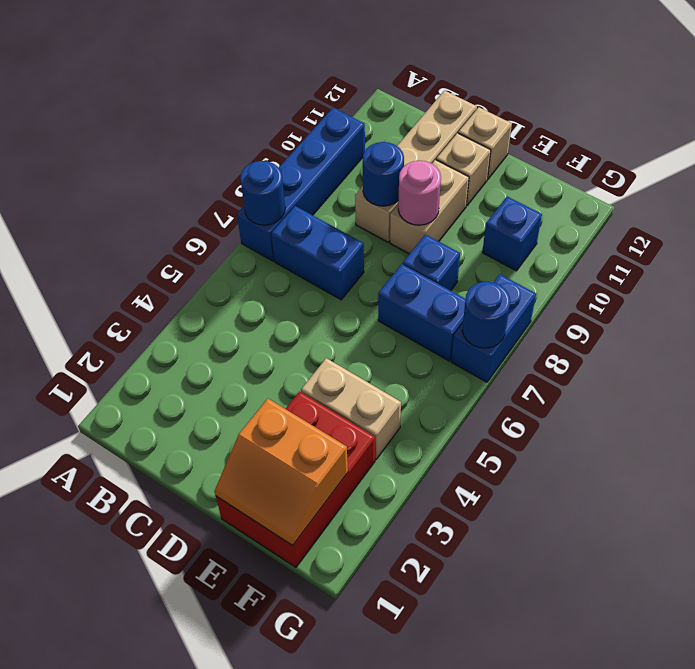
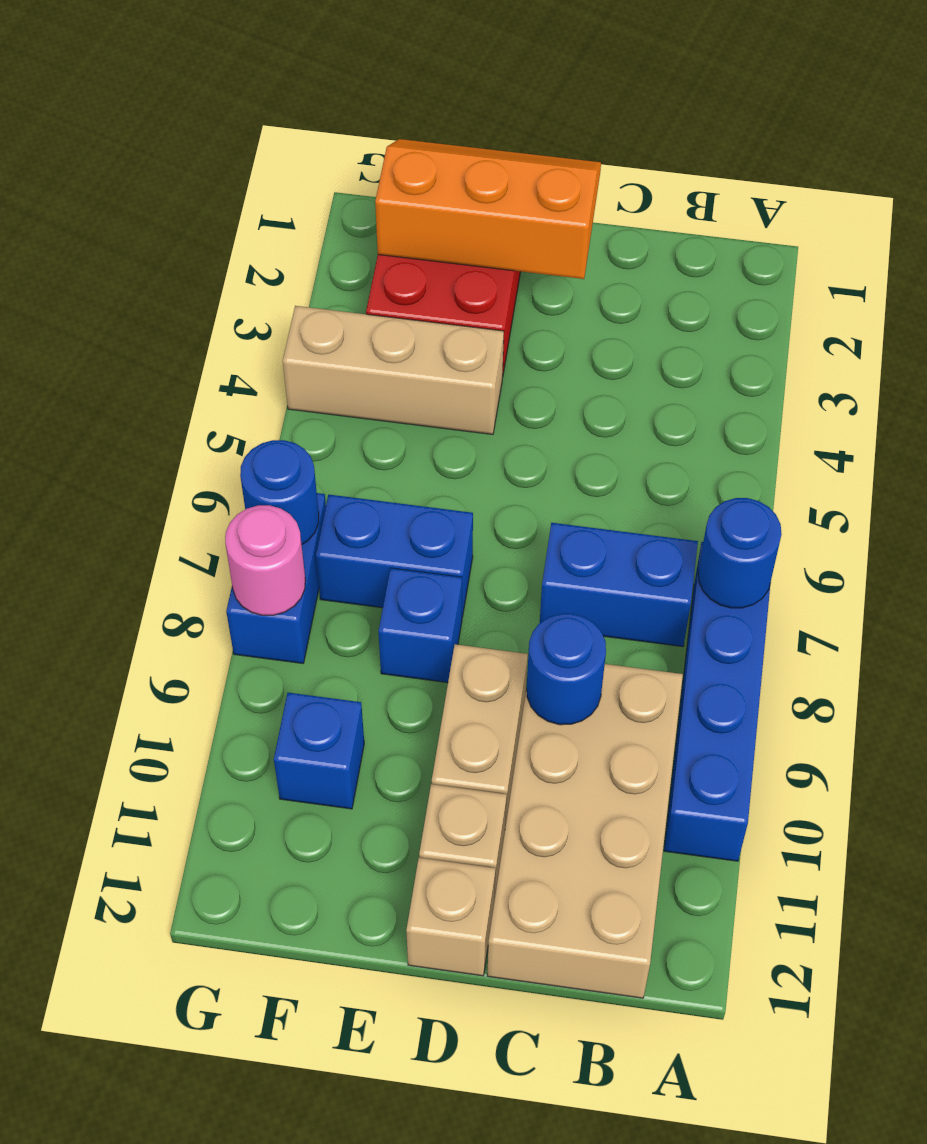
tan brick C9:C12 level 1 -> tan brick B9:C12 level 1
pink round brick D9 level 2 -> pink round brick G8 level 2
orange slope E1:F2 level 2 top 2 -> orange slope D1:F2 level 2 top 2
tan brick E4:F4 level 1 -> tan brick E4:G4 level 1

